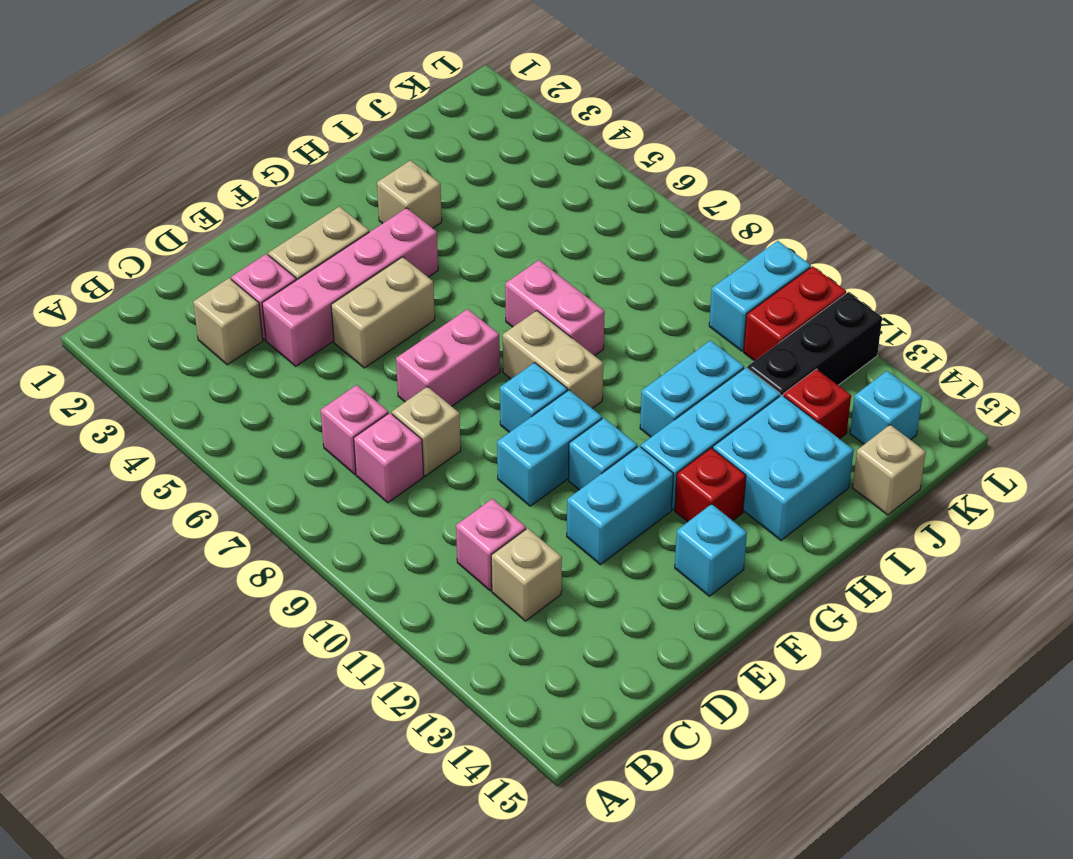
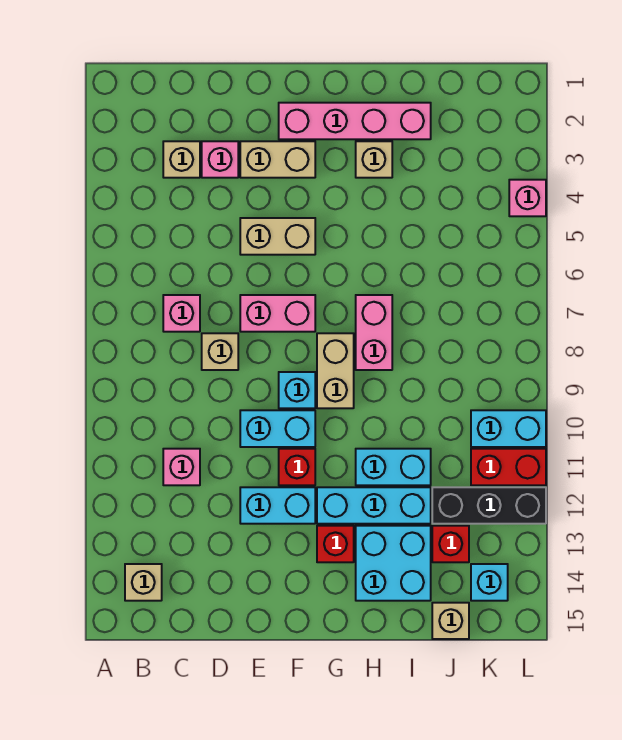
pink brick C8 level 1 -> pink brick L4 level 1
tan brick C12 level 1 -> tan brick B14 level 1
pink brick D4:G4 level 1 -> pink brick F2:I2 level 1
cyan brick F11 level 1 -> red brick F11 level 1
cyan brick F14 level 1 -> none

